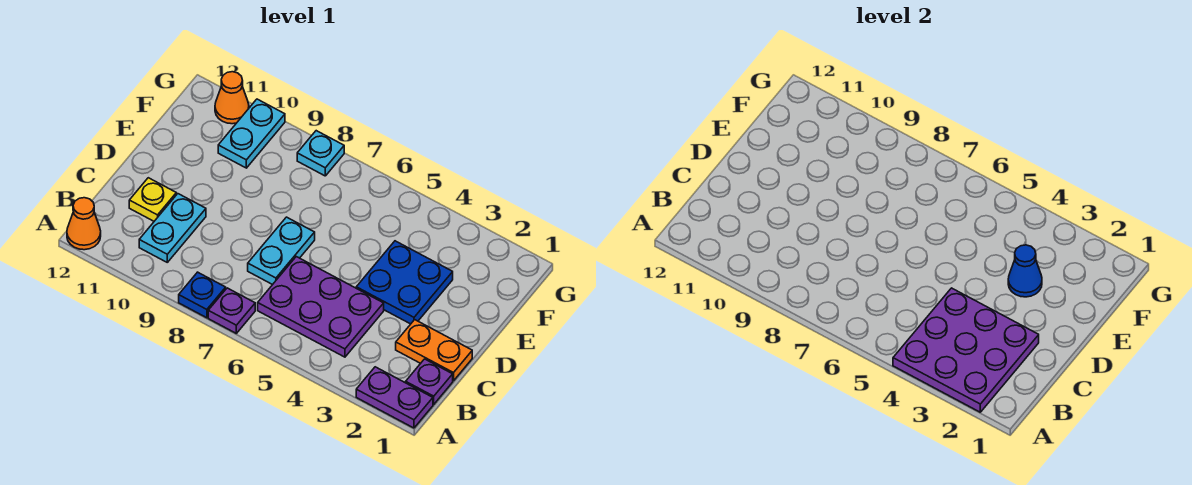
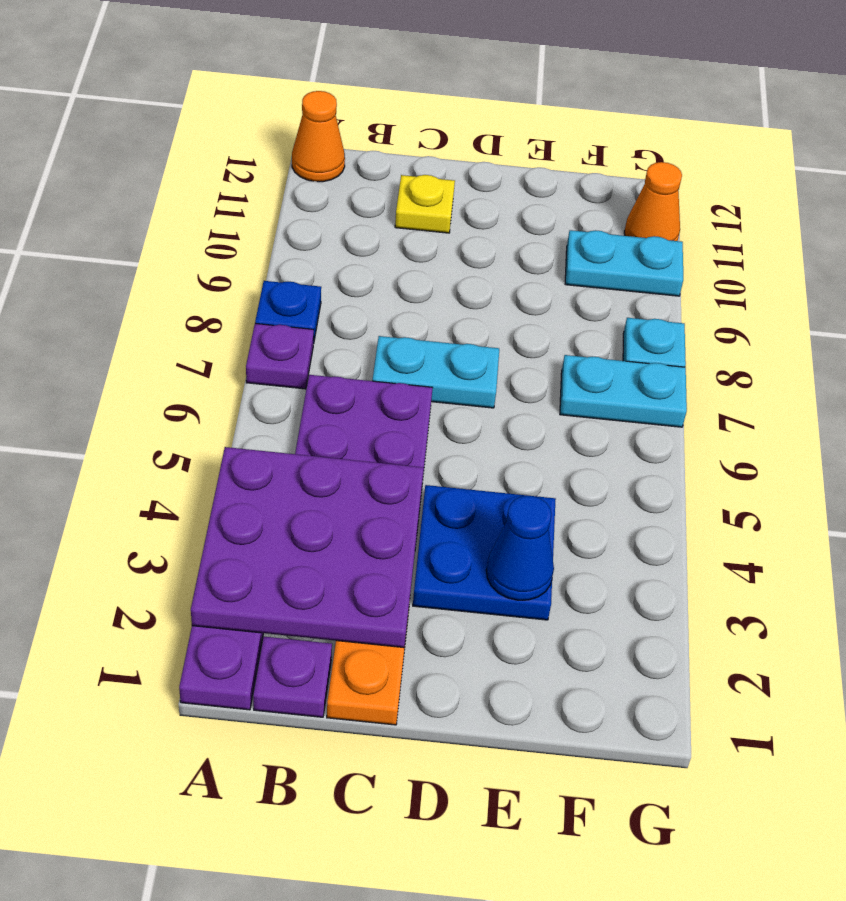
cyan plate B10:C10 level 1 -> cyan plate F7:G7 level 1

